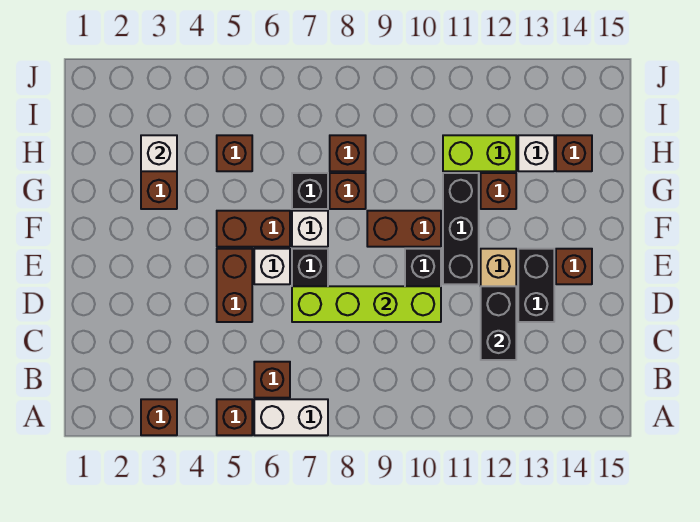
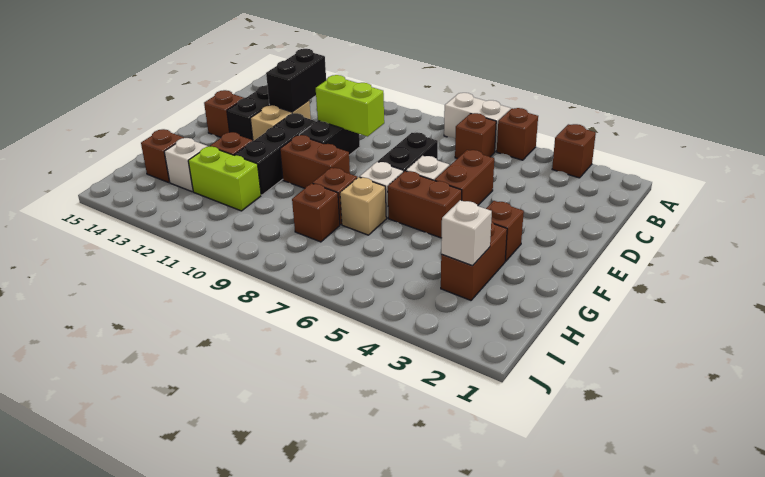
lime brick D7:D10 level 2 -> lime brick D9:D10 level 2
black brick G7 level 1 -> tan brick G7 level 1
brown brick H5 level 1 -> brown brick F3 level 1

